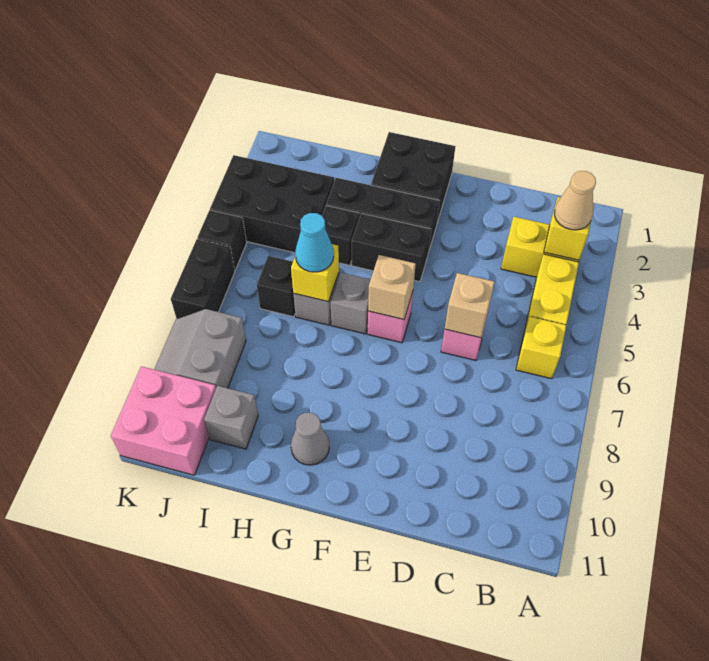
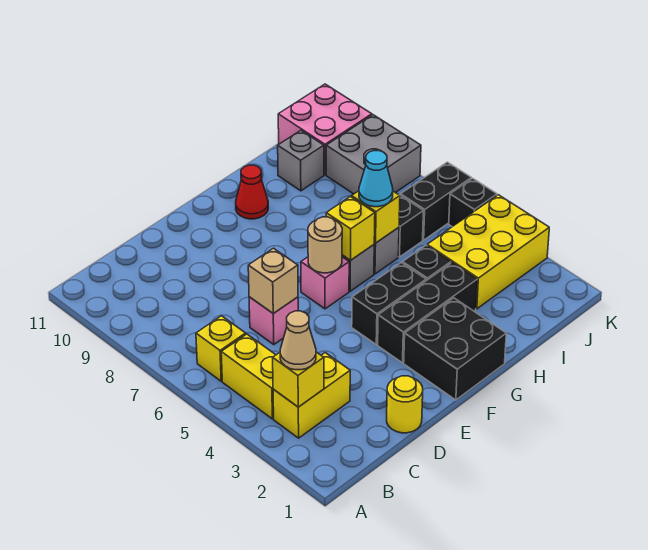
none -> yellow round brick D1 level 1
tan brick F6 level 2 -> tan round brick F6 level 2
none -> yellow brick G6 level 2
grey cone G10 level 1 -> red cone G10 level 1
black brick I3:K4 level 1 -> yellow brick I3:K4 level 1
grey slope J8:K9 level 1 top J -> grey brick J8:K9 level 1
black brick K6:K7 level 1 -> black brick J6:K6 level 1

